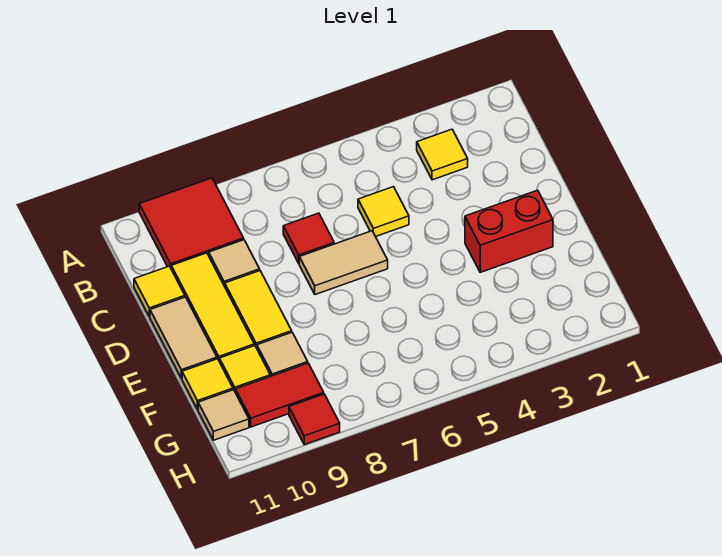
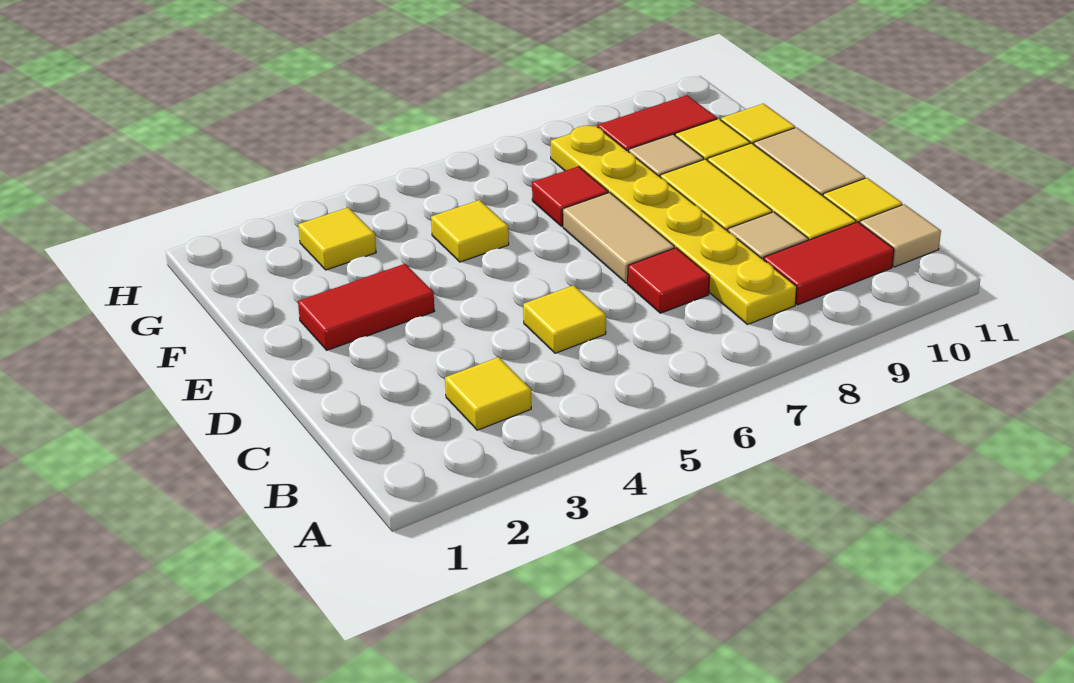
red tile A9:B10 level 1 -> red tile B9:B10 level 1
none -> yellow plate B8:G8 level 1
tan tile D6:D7 level 1 -> tan tile D7:E7 level 1
red brick E2:E3 level 1 -> red tile E2:E3 level 1
none -> yellow tile F5 level 1
none -> yellow tile G3 level 1
tan tile G11 level 1 -> tan tile B11 level 1
red tile H9 level 1 -> red tile F7 level 1

